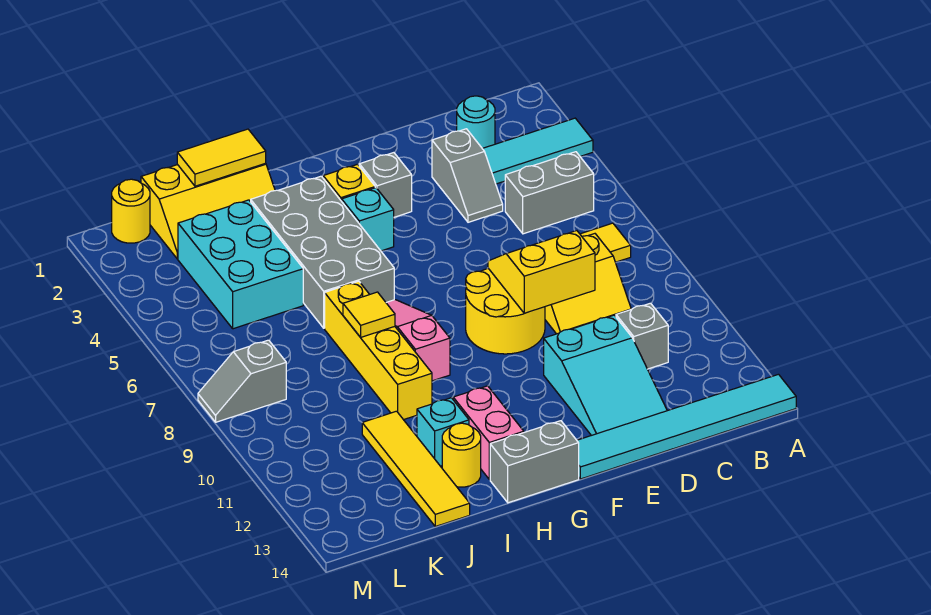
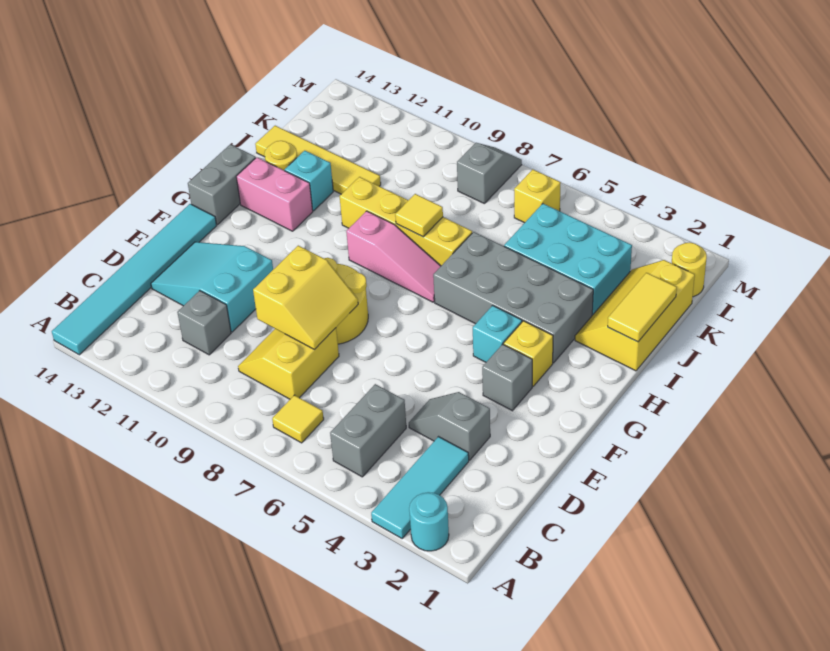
cyan round brick C2 level 1 -> cyan round brick A2 level 1
none -> yellow brick L6 level 1

